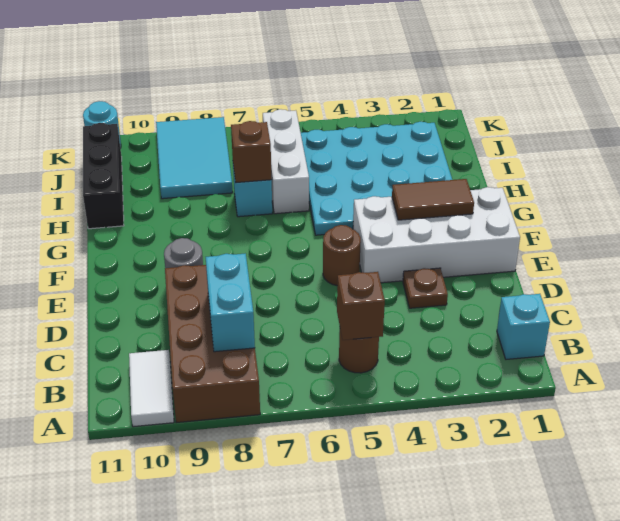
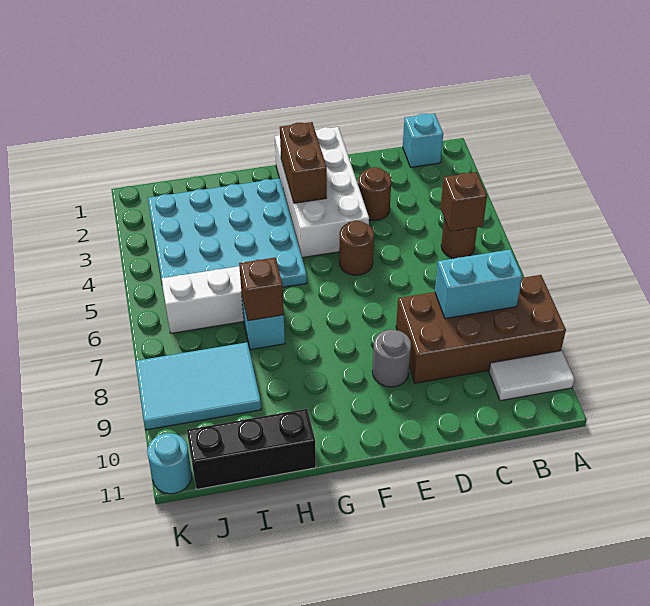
brown plate D3 level 1 -> brown round brick D3 level 1
brown tile F2:F3 level 2 -> brown brick F2:F3 level 2

